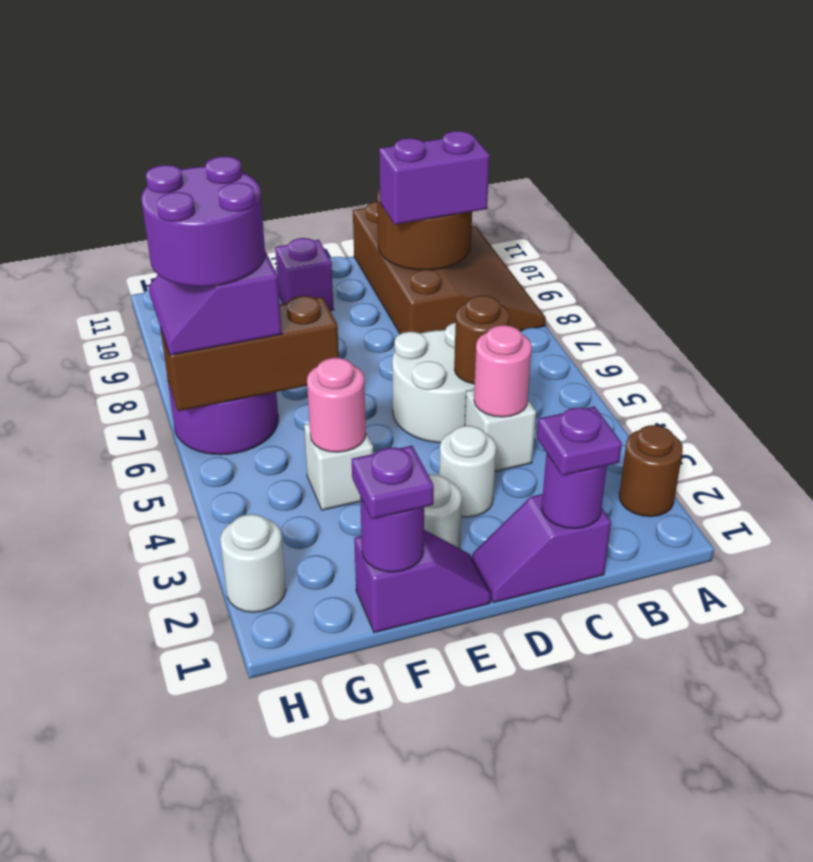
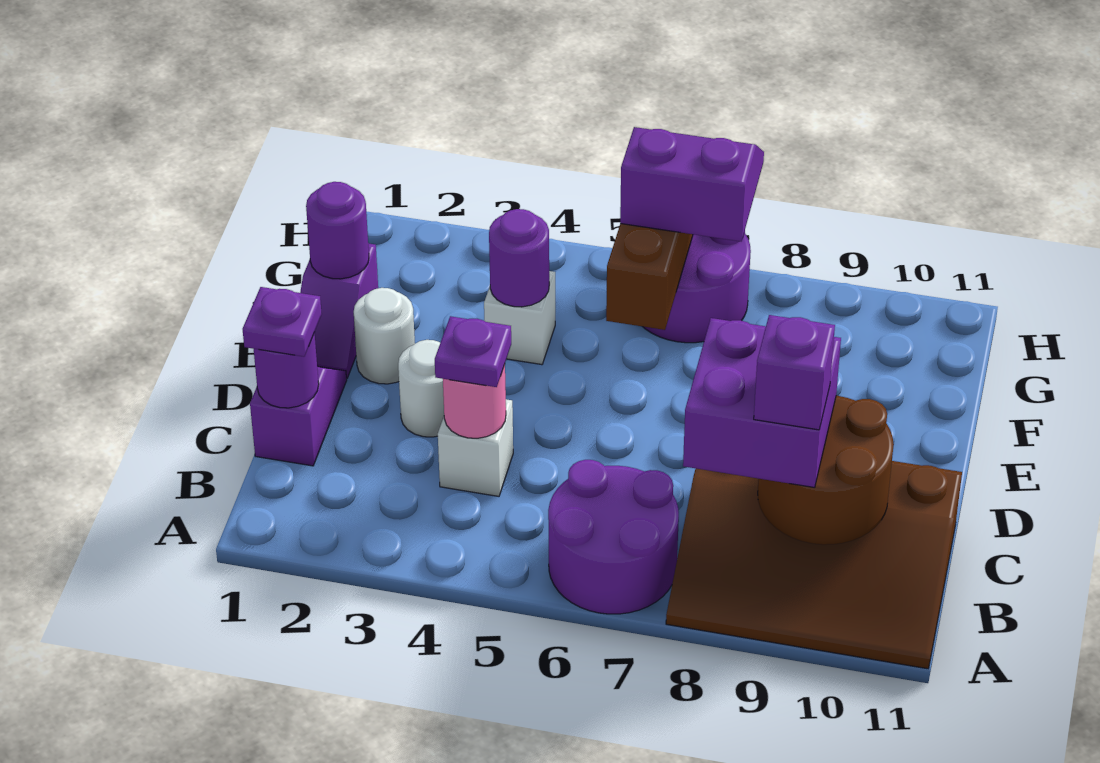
brown round brick A2 level 1 -> none
purple brick B9:C9 level 3 -> purple brick B8:C9 level 3
white round brick C5:D6 level 1 -> none
brown round brick C5 level 2 -> none
purple brick E10 level 1 -> purple brick B9 level 4
purple plate F1 level 3 -> purple plate C4 level 3
pink round brick F4 level 2 -> purple round brick F4 level 2
purple round brick G6:H7 level 4 -> purple round brick A6:B7 level 1
white round brick H2 level 1 -> none

